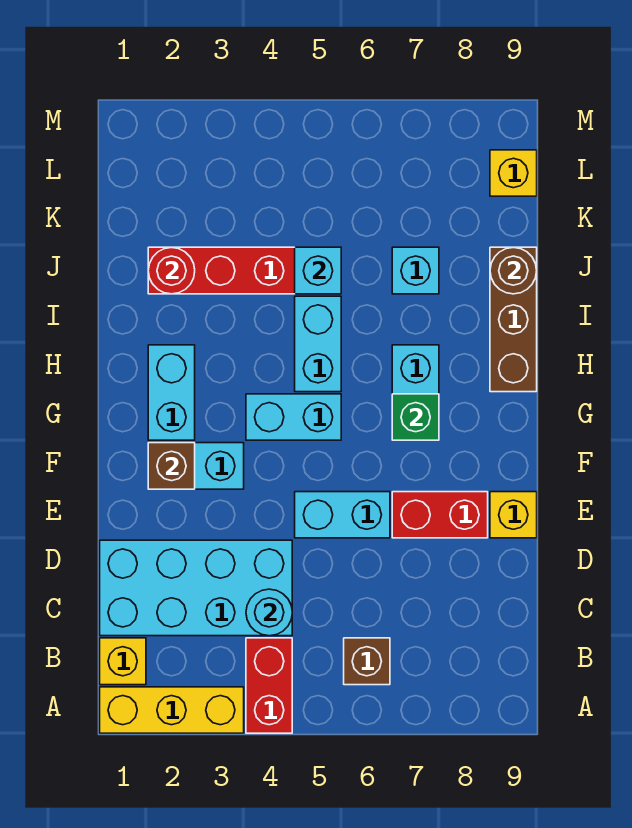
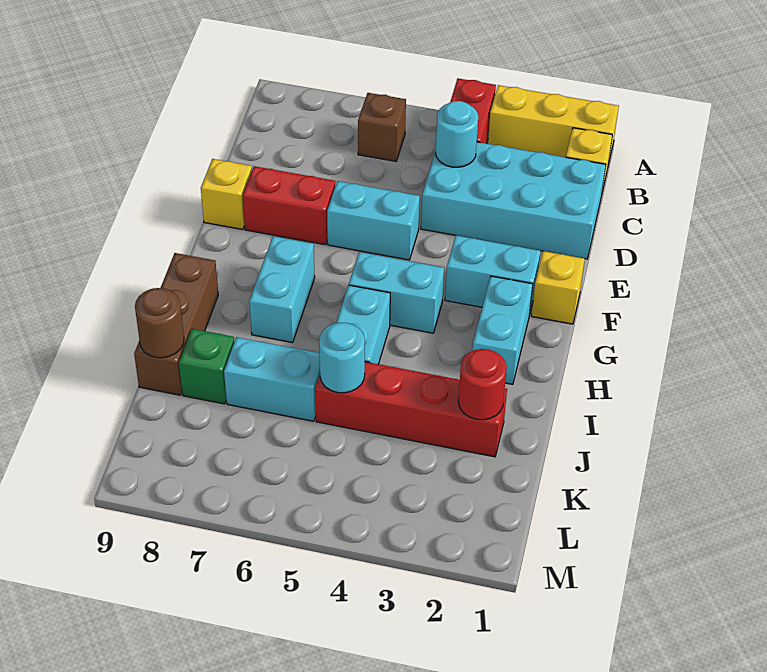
brown brick F2 level 2 -> none
green brick G7 level 2 -> green brick J8 level 1
cyan brick J5 level 2 -> cyan round brick J5 level 2
cyan brick J7 level 1 -> cyan brick J6:J7 level 1
yellow brick L9 level 1 -> yellow brick F1 level 1

